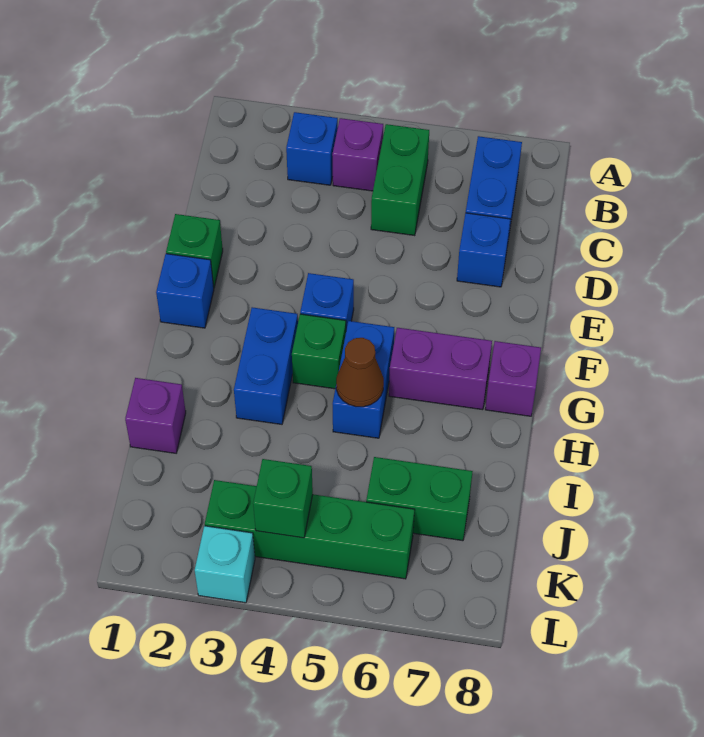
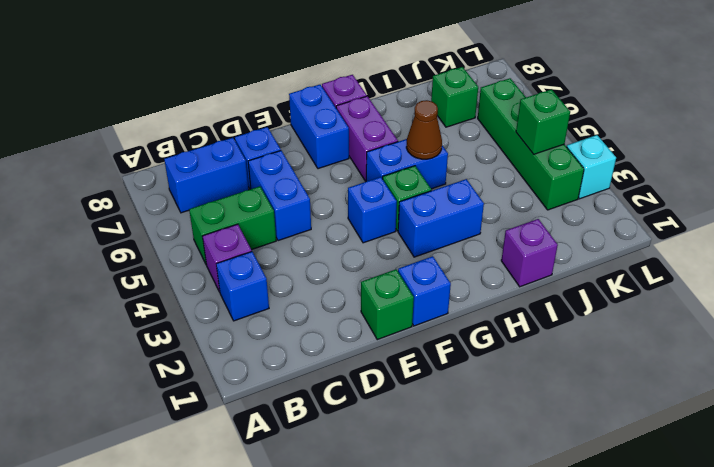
none -> blue brick D5:D6 level 1
none -> blue brick F7:F8 level 1
green brick J6:J7 level 1 -> green brick J7 level 1

